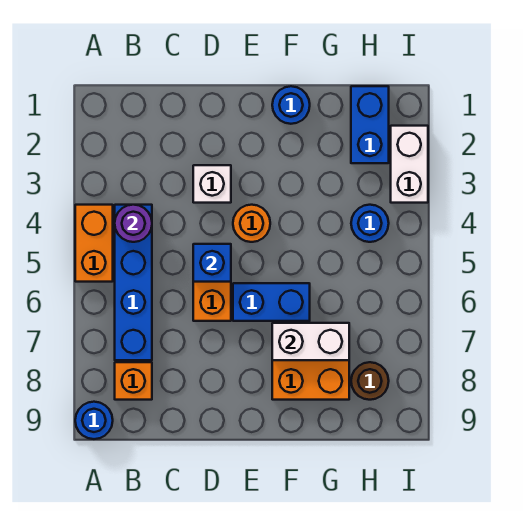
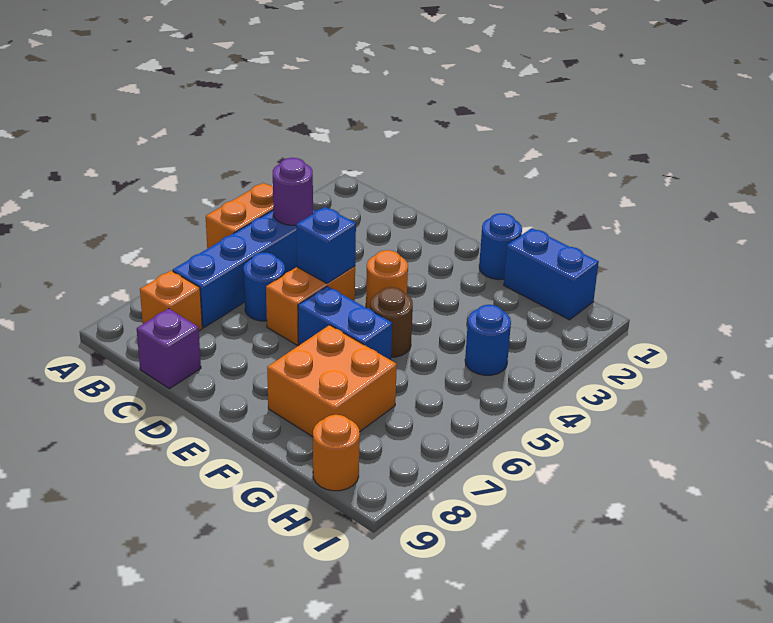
blue round brick A9 level 1 -> blue round brick C6 level 1
none -> purple brick C9 level 1
white brick D3 level 1 -> none
white brick F7:G7 level 2 -> none
blue brick H1:H2 level 1 -> blue brick G1:H1 level 1
brown round brick H8 level 1 -> brown round brick F5 level 1
none -> orange round brick H9 level 1
white brick I2:I3 level 1 -> none

